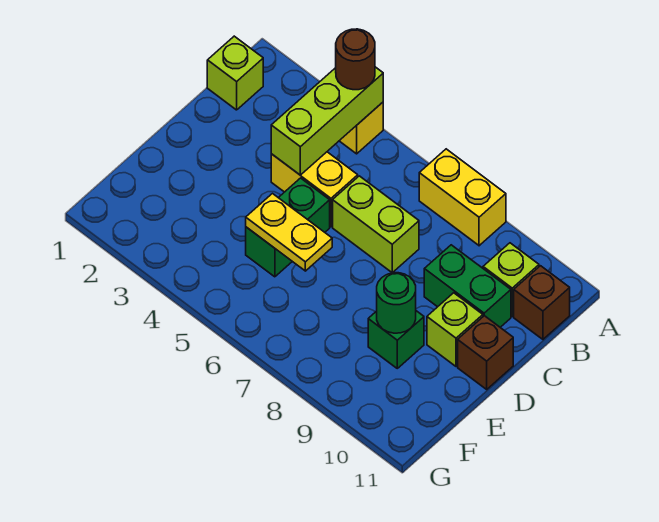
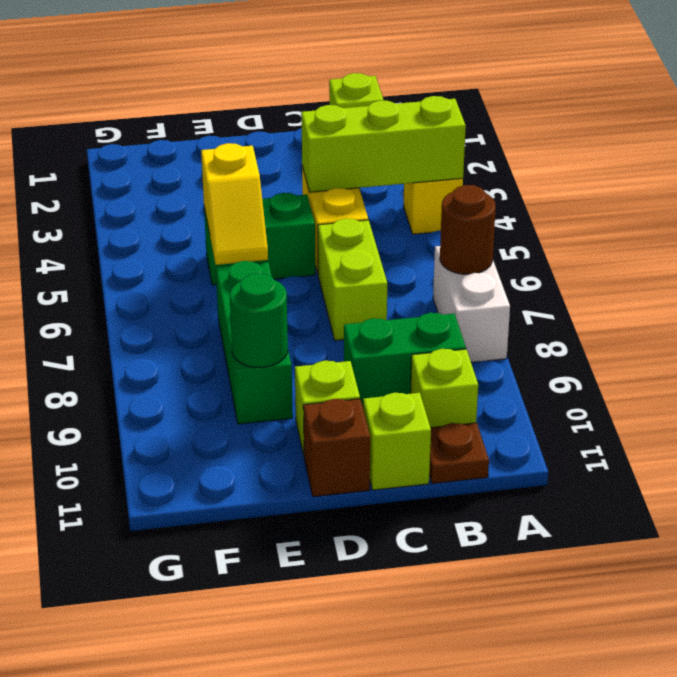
brown round brick A4 level 3 -> brown round brick A7 level 2
yellow brick A7:A8 level 1 -> white brick A7:A8 level 1
brown brick B11 level 1 -> brown plate B11 level 1
green brick C9:C10 level 1 -> green brick B9:C9 level 1
none -> lime brick C11 level 1
yellow plate E5:E6 level 2 -> yellow slope E5:E6 level 2 top 5
green brick E9 level 1 -> green brick E7:E9 level 1

